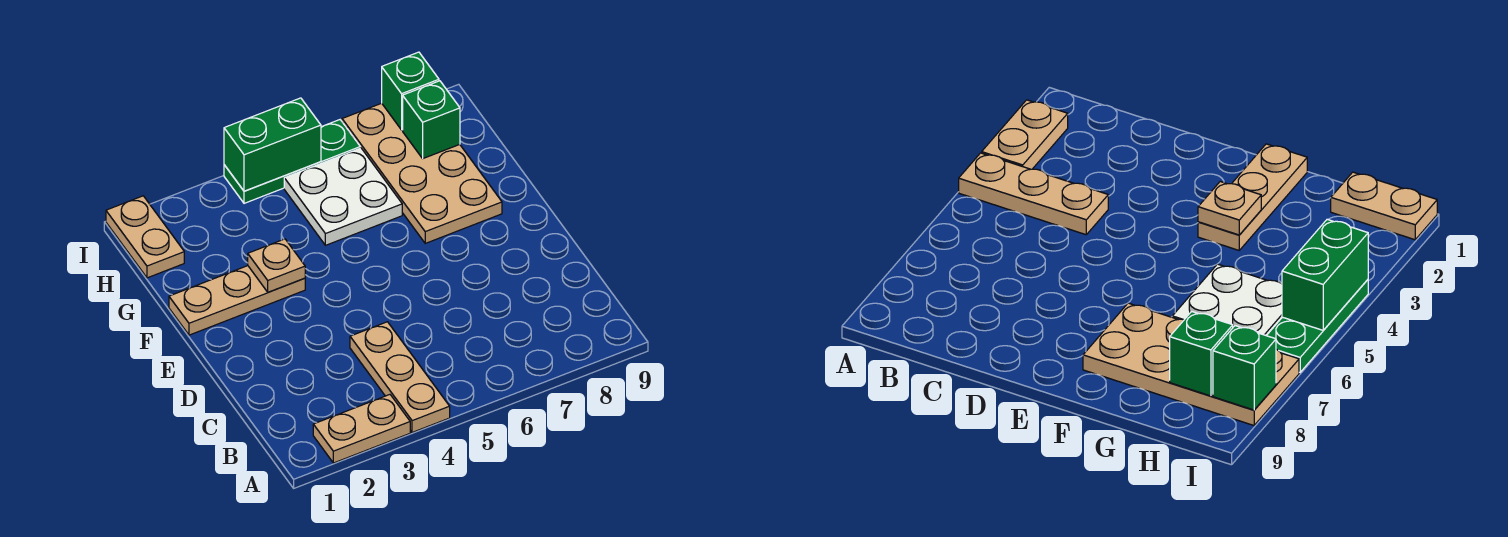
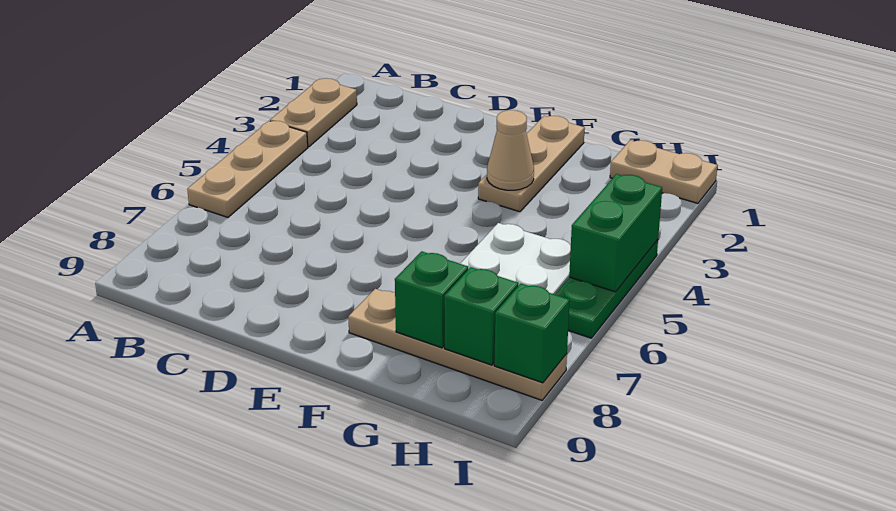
tan plate A4:C4 level 1 -> tan plate A4:A6 level 1
tan plate F3 level 2 -> tan cone F3 level 2
tan plate F7:I8 level 1 -> tan plate F8:I8 level 1
none -> green brick G8 level 2

